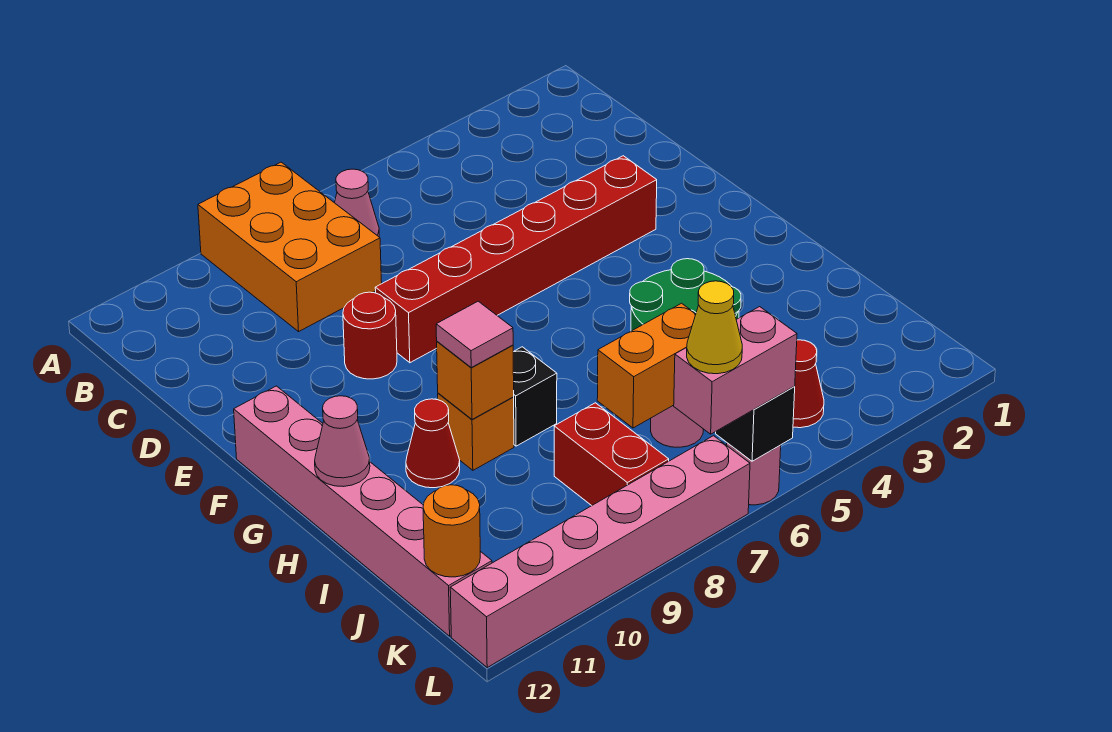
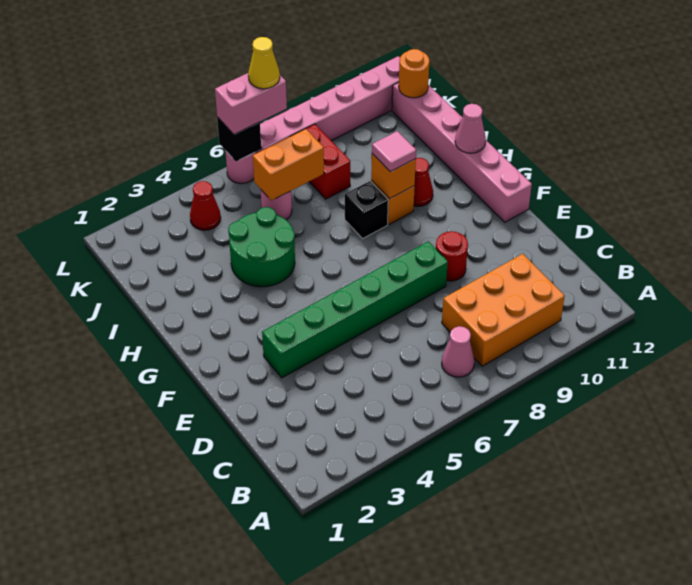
orange brick A8:C9 level 1 -> orange brick B8:C10 level 1
red brick E3:E8 level 1 -> green brick E3:E8 level 1

